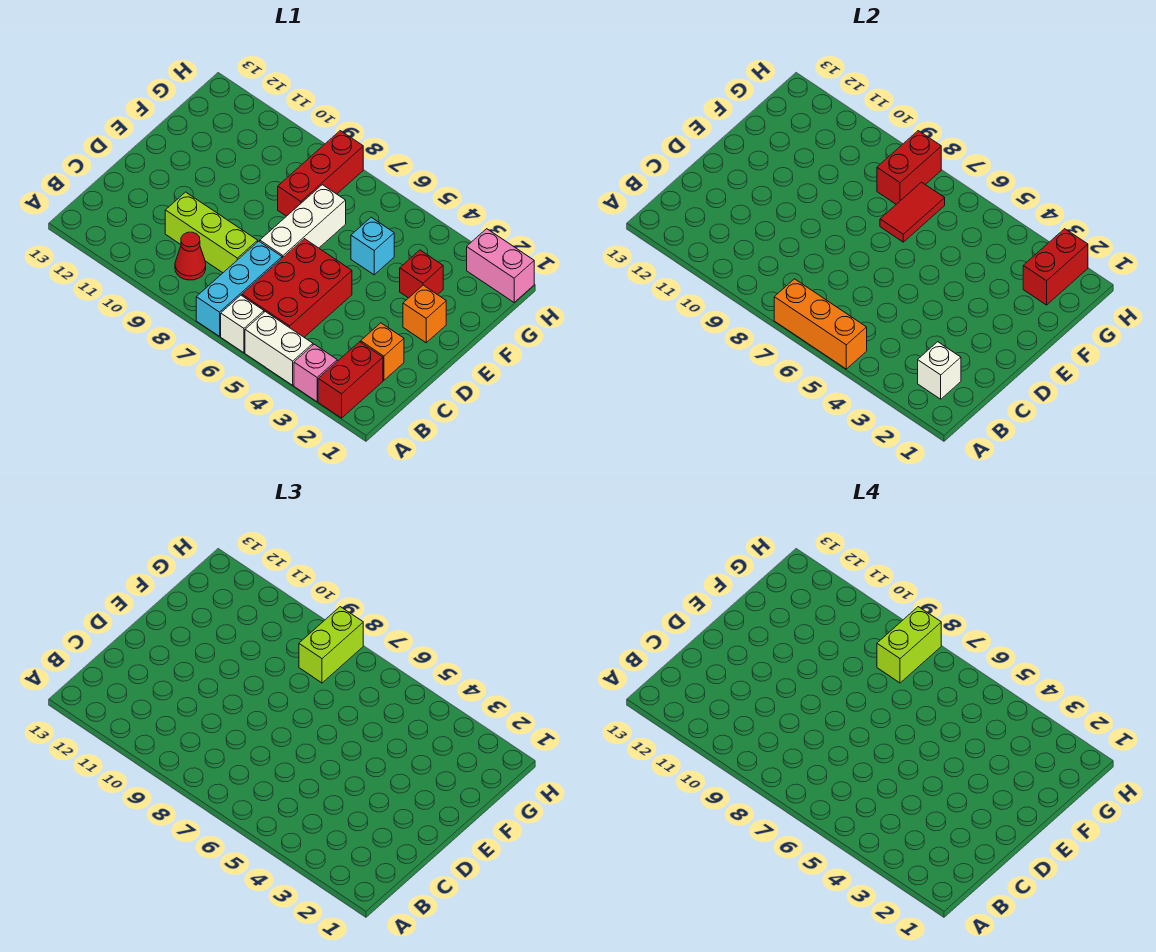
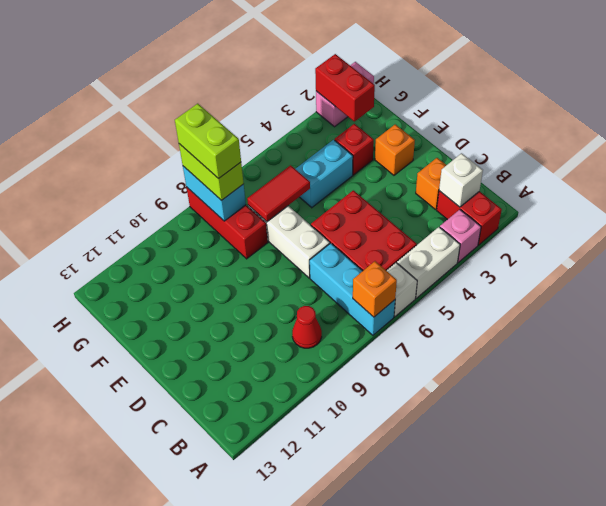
orange brick A5:A7 level 2 -> orange brick A7 level 2
lime brick C8:C10 level 1 -> none
cyan brick F5 level 1 -> cyan brick F4:F5 level 1
red tile F7:G7 level 2 -> red tile F6:F7 level 2
red brick G8:H8 level 2 -> cyan brick G8:H8 level 2

